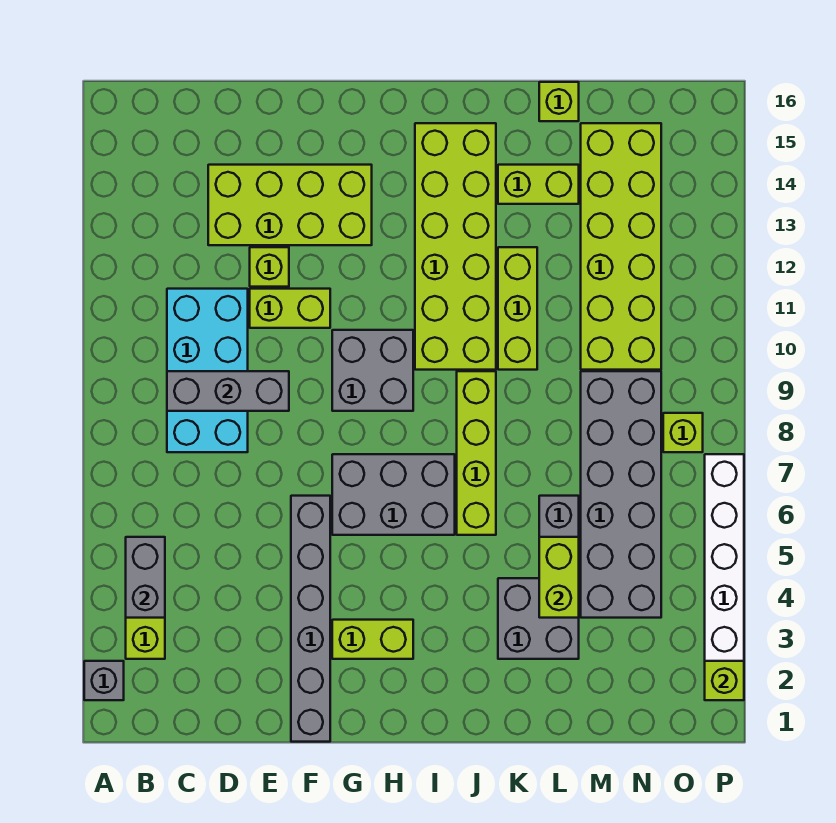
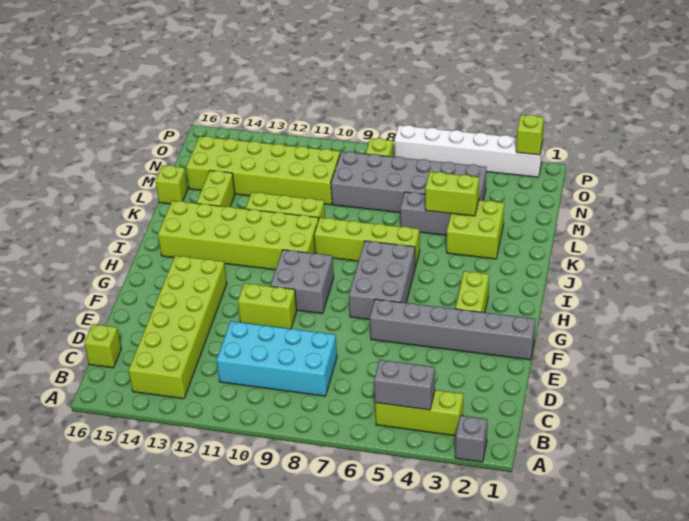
grey brick C9:E9 level 2 -> none
lime brick D13:G14 level 1 -> lime brick B13:G14 level 1
lime brick E11:F11 level 1 -> lime brick F10:F11 level 1
lime brick E12 level 1 -> lime brick C16 level 1
grey brick K3:L4 level 1 -> lime brick K3:L4 level 1

